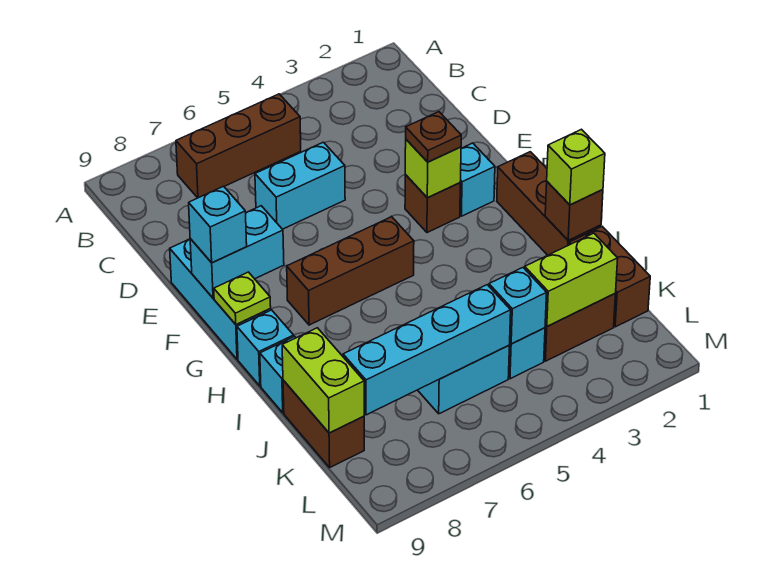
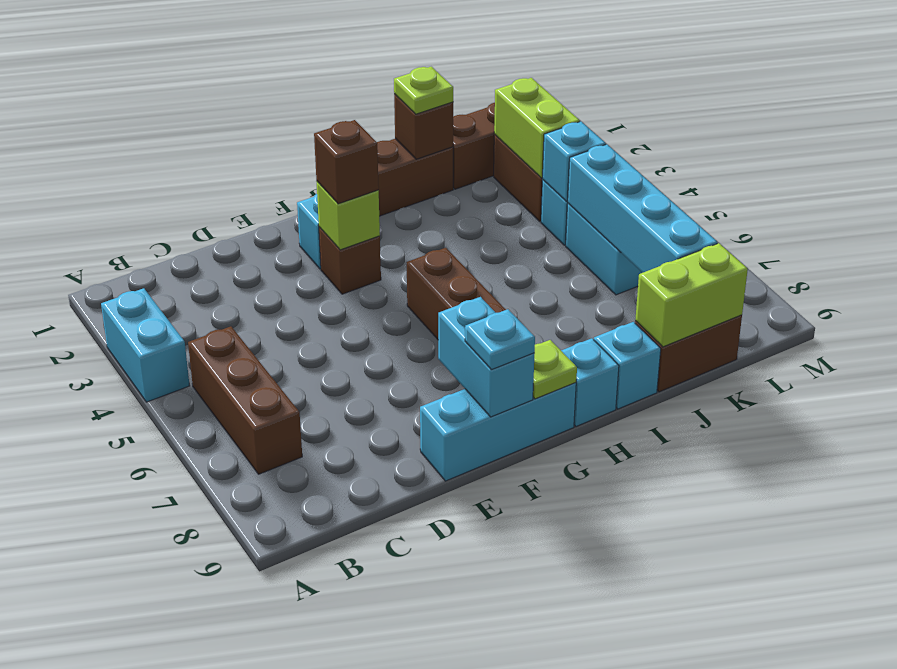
cyan brick D5:D6 level 1 -> cyan brick A3:A4 level 1
brown plate F3 level 3 -> brown brick F3 level 3
cyan brick F9 level 3 -> cyan plate F9 level 3
lime brick I1 level 3 -> lime plate I1 level 3

